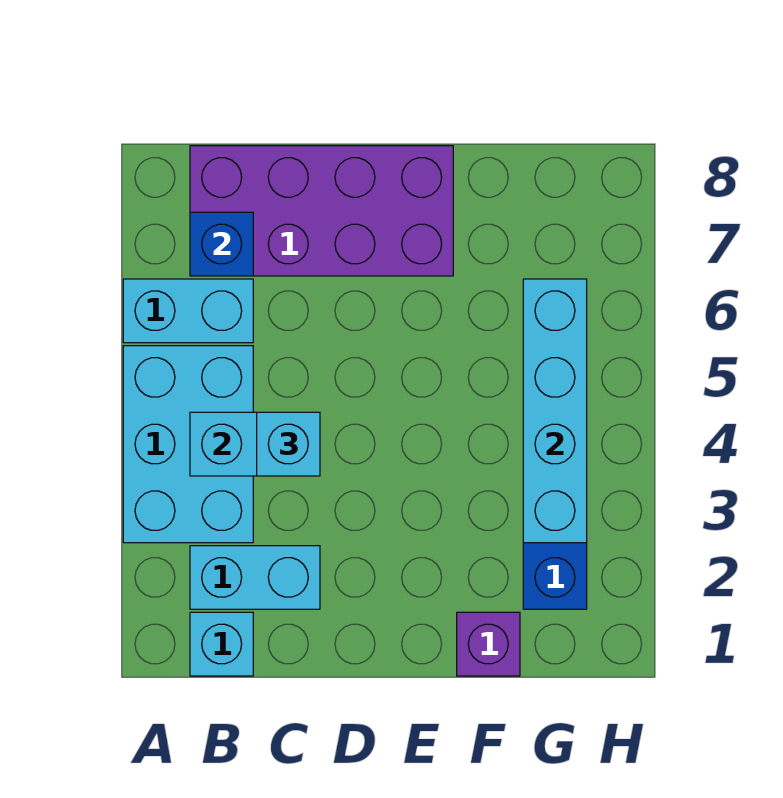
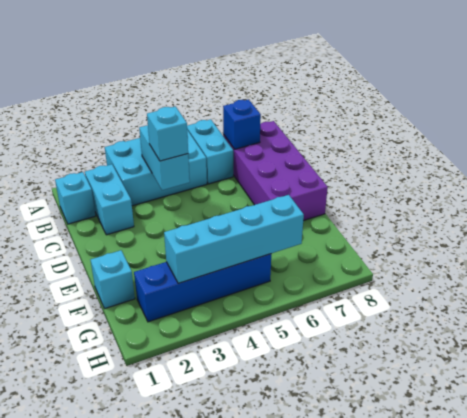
purple brick F1 level 1 -> cyan brick F1 level 1

